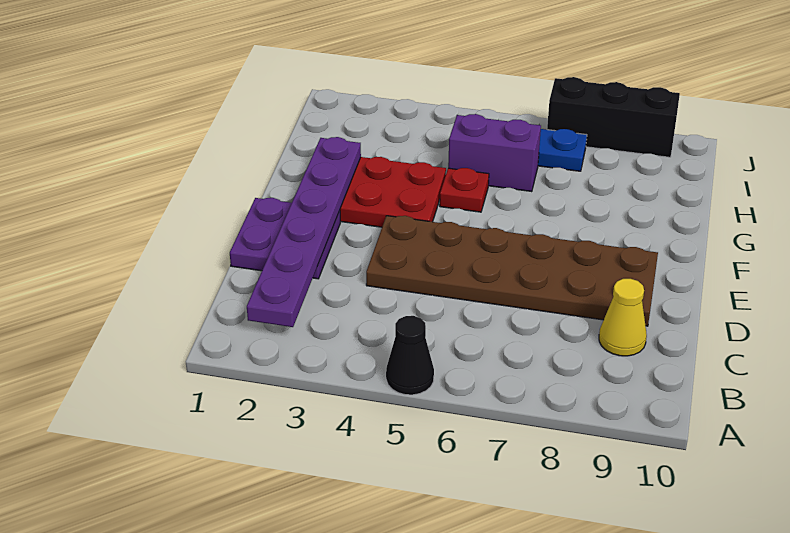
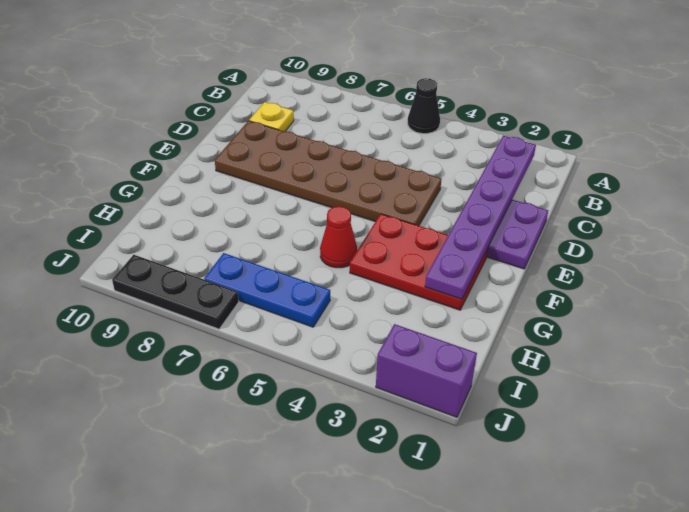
yellow cone C9 level 1 -> yellow plate C9 level 1
red plate G5 level 1 -> red cone G5 level 1
purple brick H5:H6 level 1 -> purple brick J1:J2 level 1
black brick J7:J9 level 1 -> black plate J7:J9 level 1

